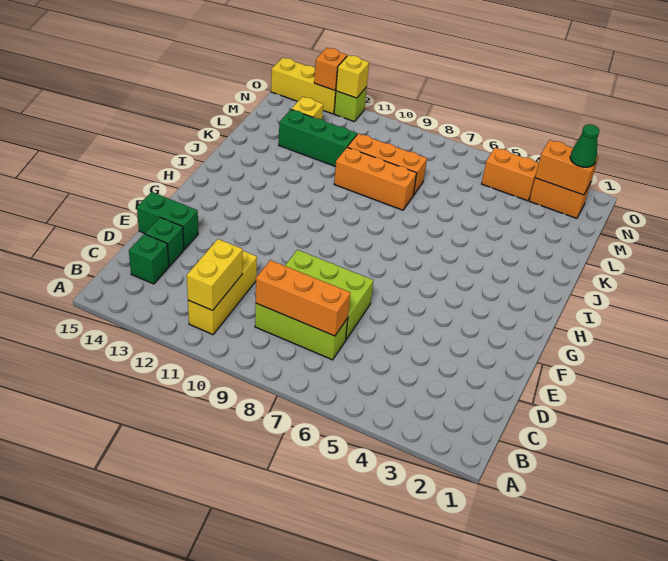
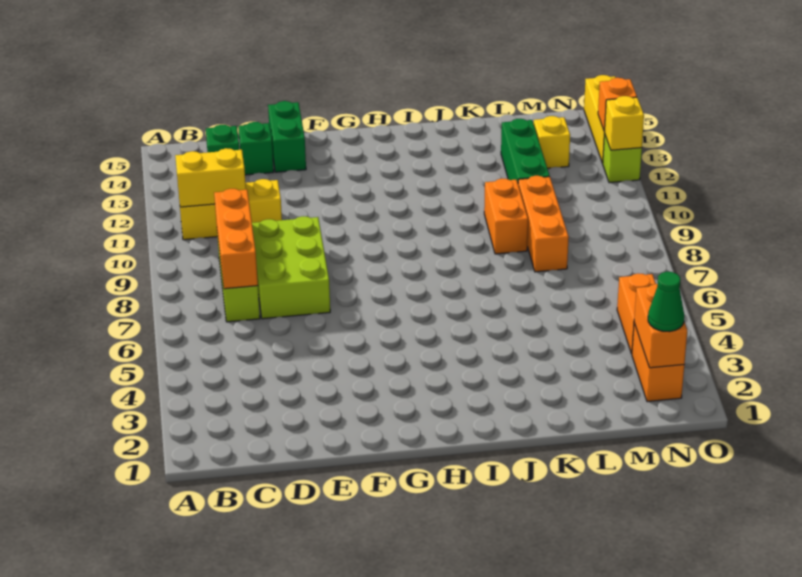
orange brick K8:K10 level 1 -> orange brick K9:K10 level 1

